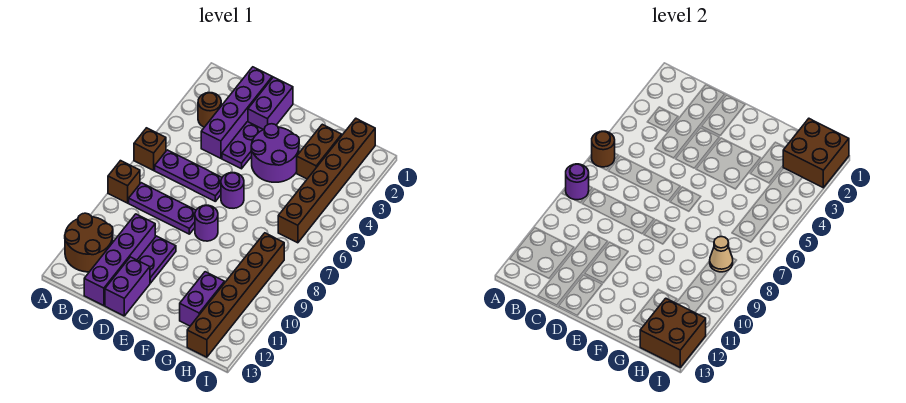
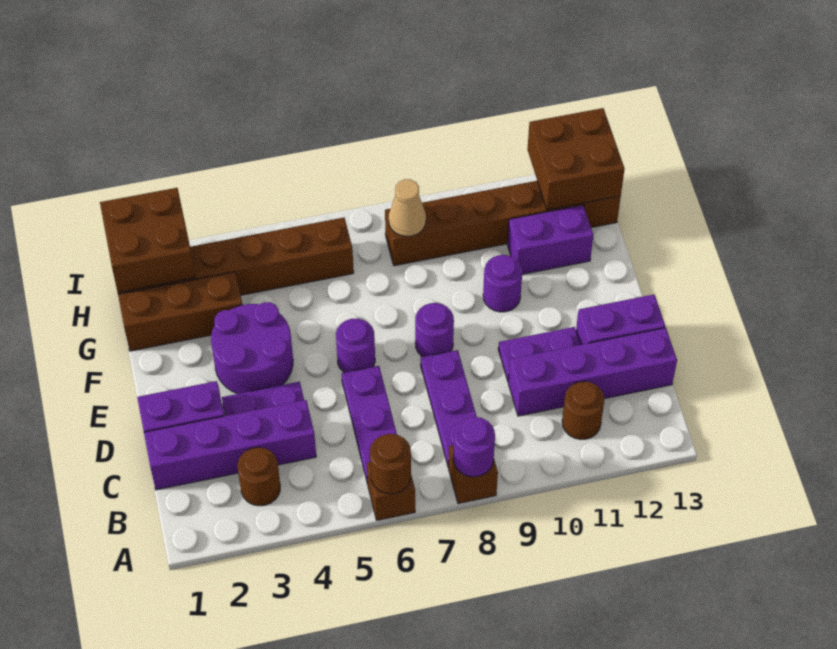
brown round brick A11:B12 level 1 -> brown round brick B11 level 1
none -> purple round brick F10 level 1
brown brick G2:G3 level 1 -> brown brick G1:G3 level 1

